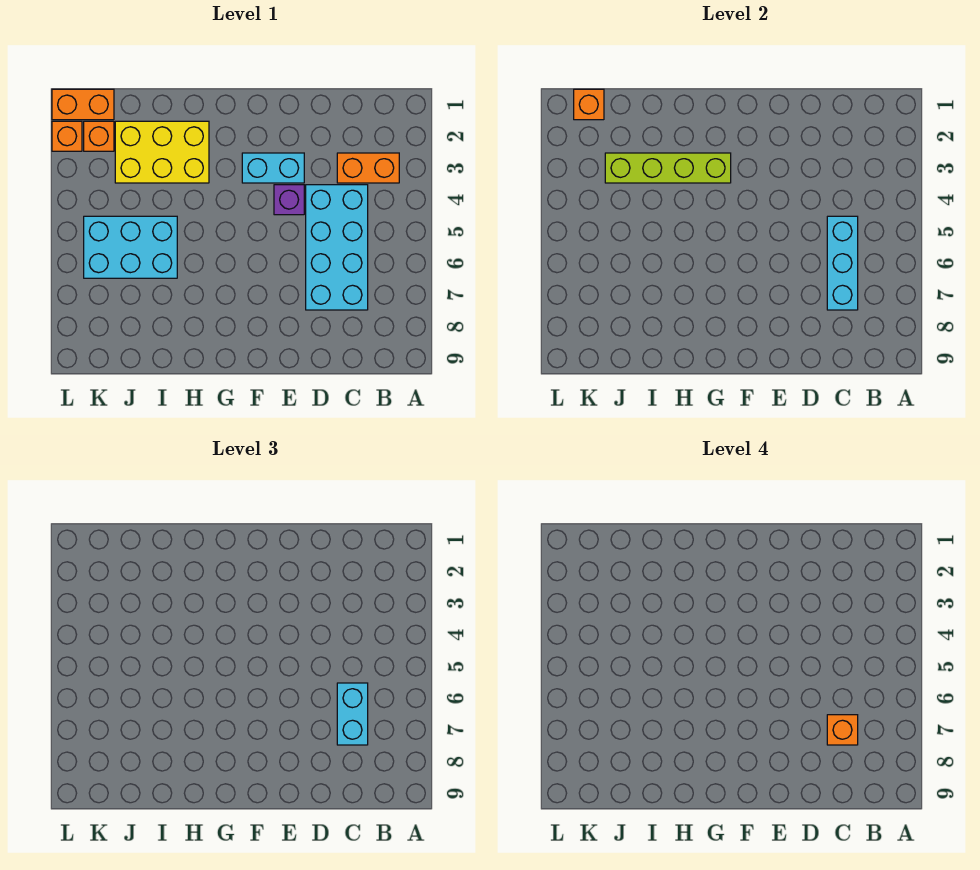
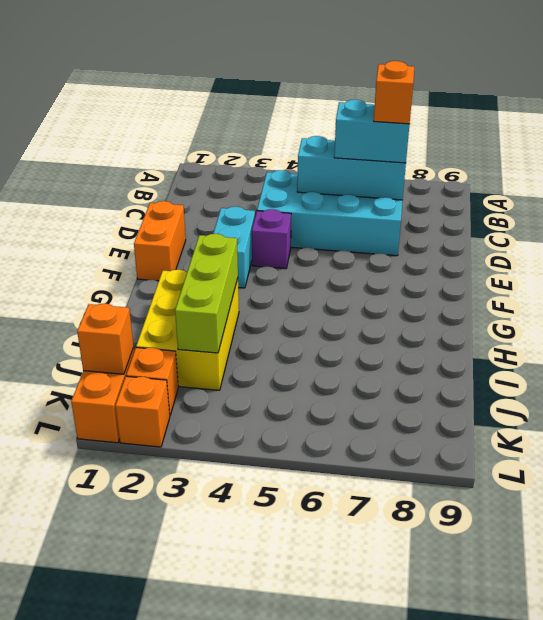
orange brick B3:C3 level 1 -> orange brick E1:F1 level 1
lime brick G3:J3 level 2 -> lime brick H3:J3 level 2
cyan brick I5:K6 level 1 -> none

